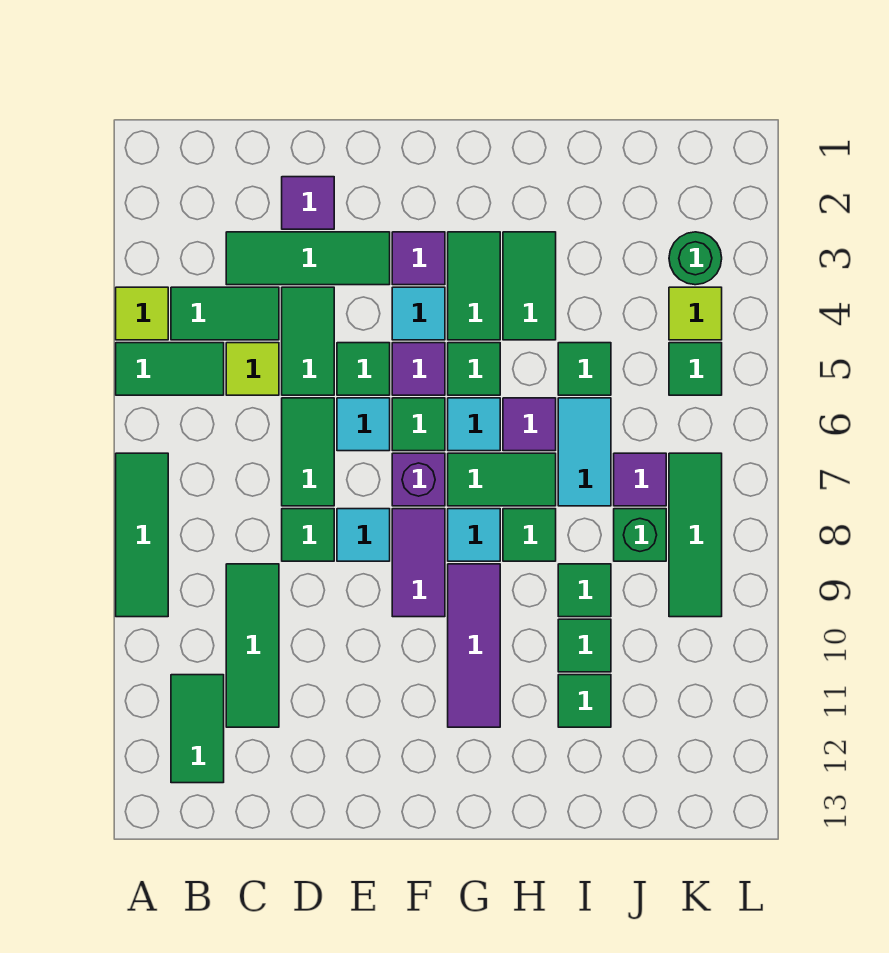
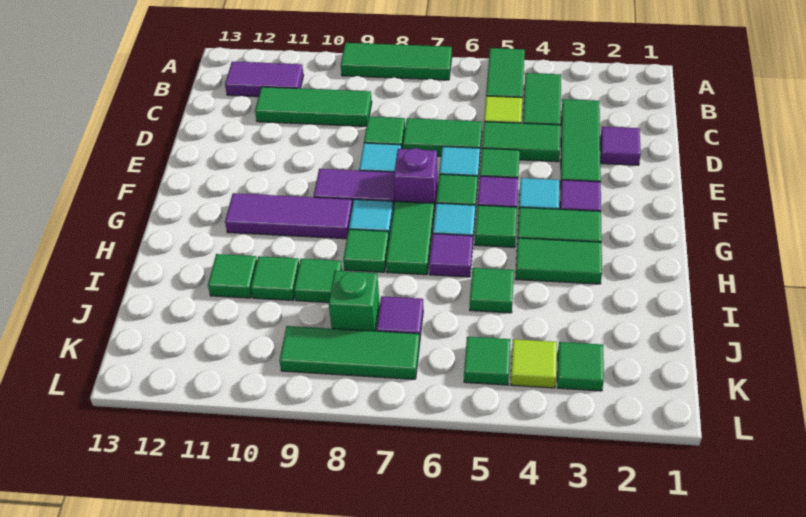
lime tile A4 level 1 -> none
green tile B11:B12 level 1 -> purple tile B11:B12 level 1
cyan tile I6:I7 level 1 -> none
green round brick K3 level 1 -> green tile K3 level 1

